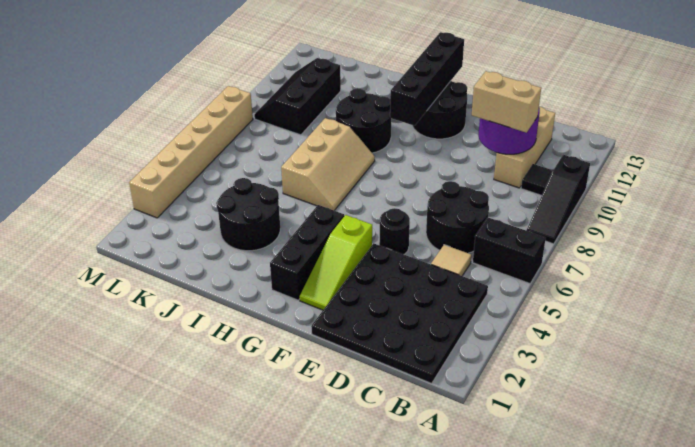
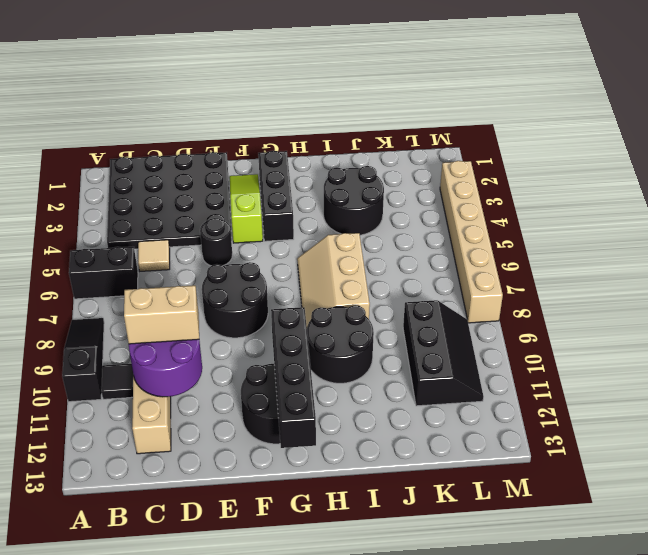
black round brick C6:D7 level 1 -> black round brick E7:F8 level 1

